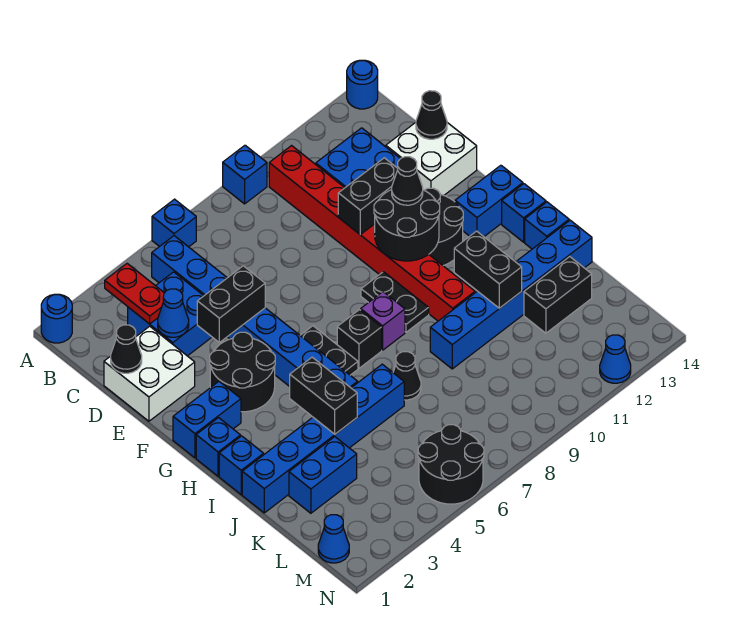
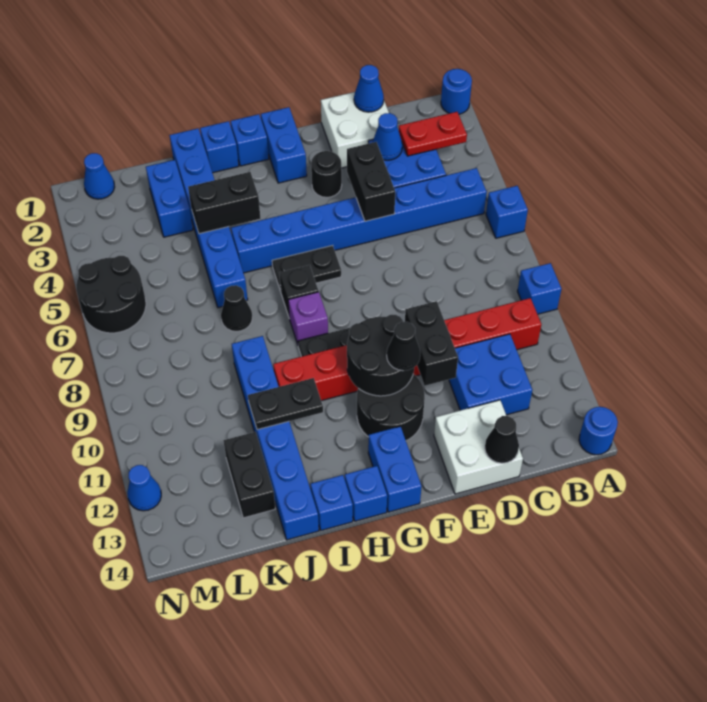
black cone D1 level 2 -> blue cone D1 level 2
black round brick F3:G4 level 1 -> black round brick F3 level 1
black brick I11:J11 level 2 -> black plate I11:J11 level 2

